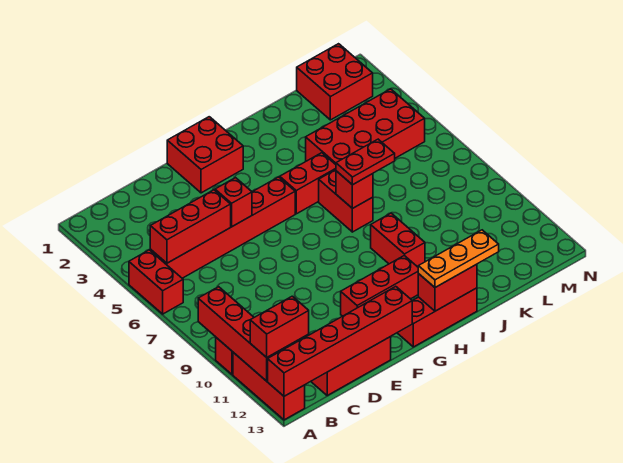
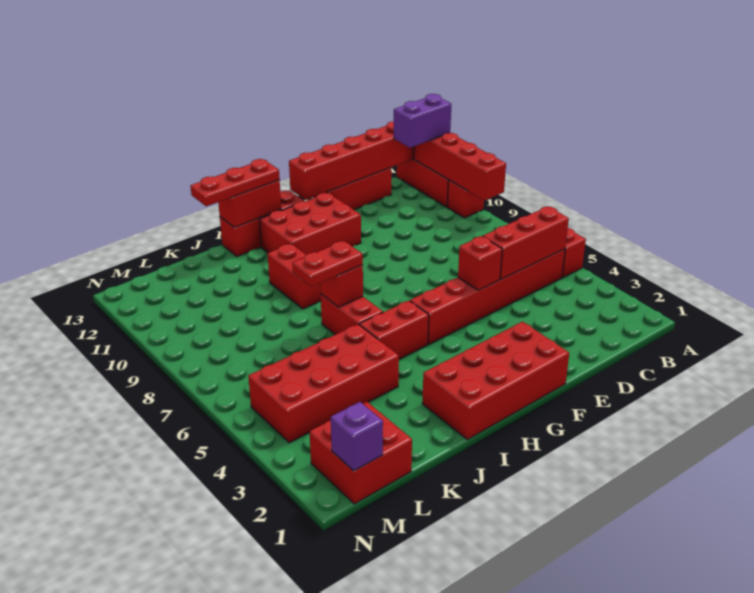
red brick A12:B12 level 3 -> purple brick A12:B12 level 3
red brick F1:G2 level 1 -> red brick F1:I2 level 1
red brick F11:H11 level 1 -> red brick F11:H12 level 1
orange plate H13:J13 level 3 -> red plate H13:J13 level 3
none -> purple brick M1 level 2

